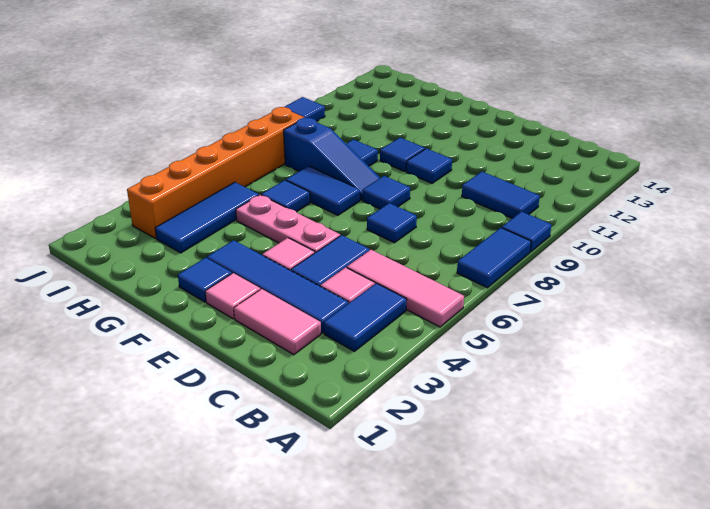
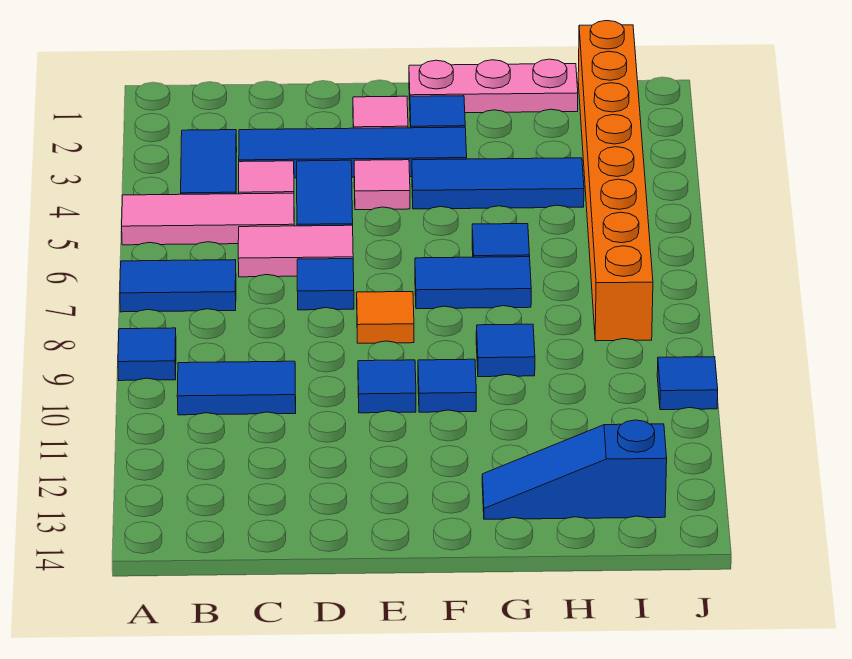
blue tile A7:A8 level 1 -> blue tile A7:B7 level 1
pink tile C2:D2 level 1 -> pink tile C6:D6 level 1
pink plate E5:G5 level 1 -> pink plate F1:H1 level 1
blue tile E8 level 1 -> orange tile E8 level 1
blue slope F8:H8 level 1 top H -> blue slope G13:I13 level 1 top I
blue tile H3:H5 level 1 -> blue tile F4:H4 level 1
orange brick I3:I8 level 1 -> orange brick I1:I8 level 1

